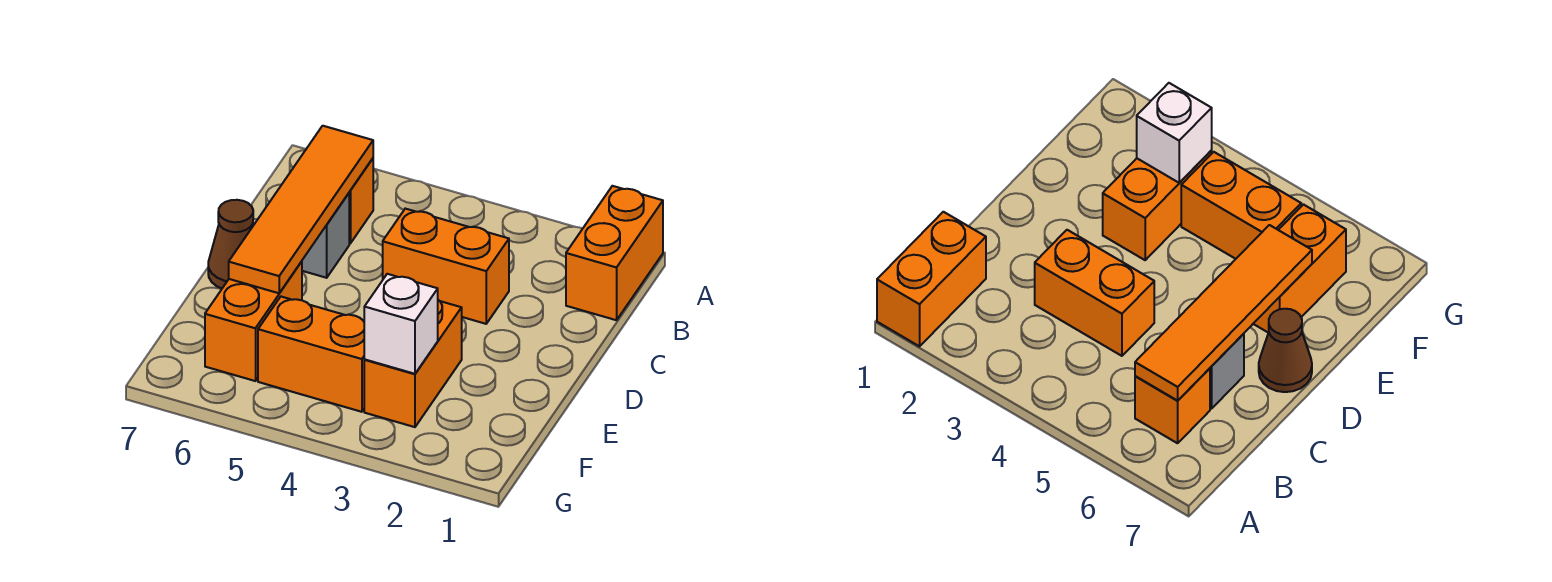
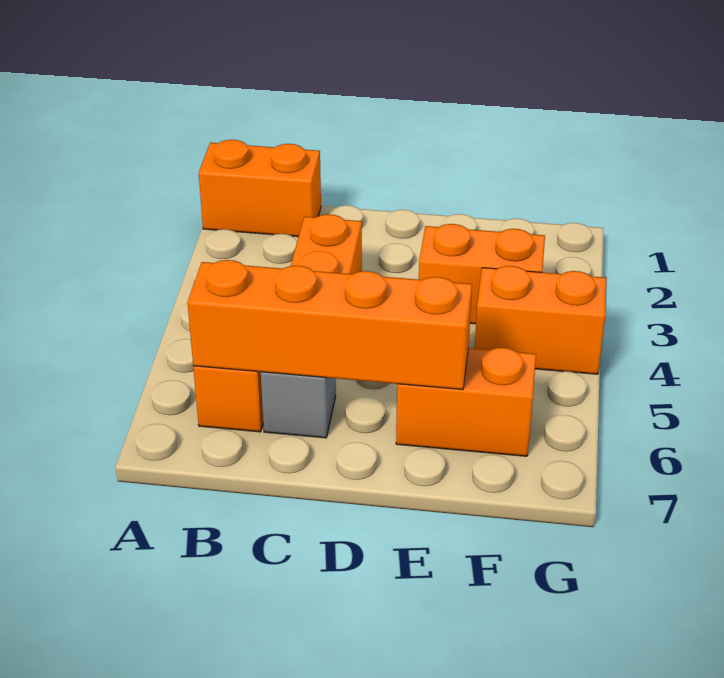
orange tile B6:E6 level 2 -> orange brick B6:E6 level 2
brown cone D7 level 1 -> none
white brick F3 level 2 -> none
orange brick F4:F5 level 1 -> orange brick F4:G4 level 1

